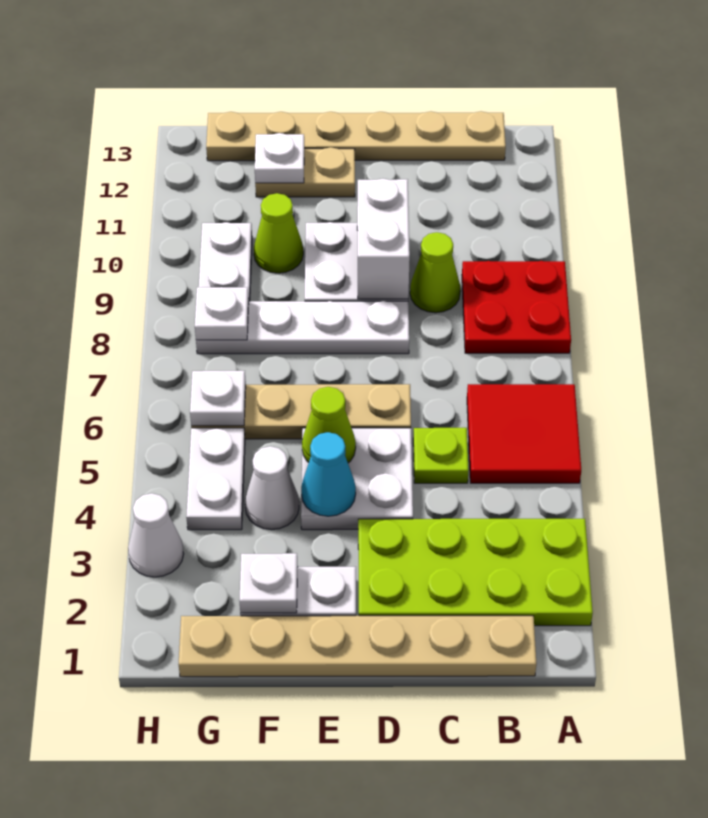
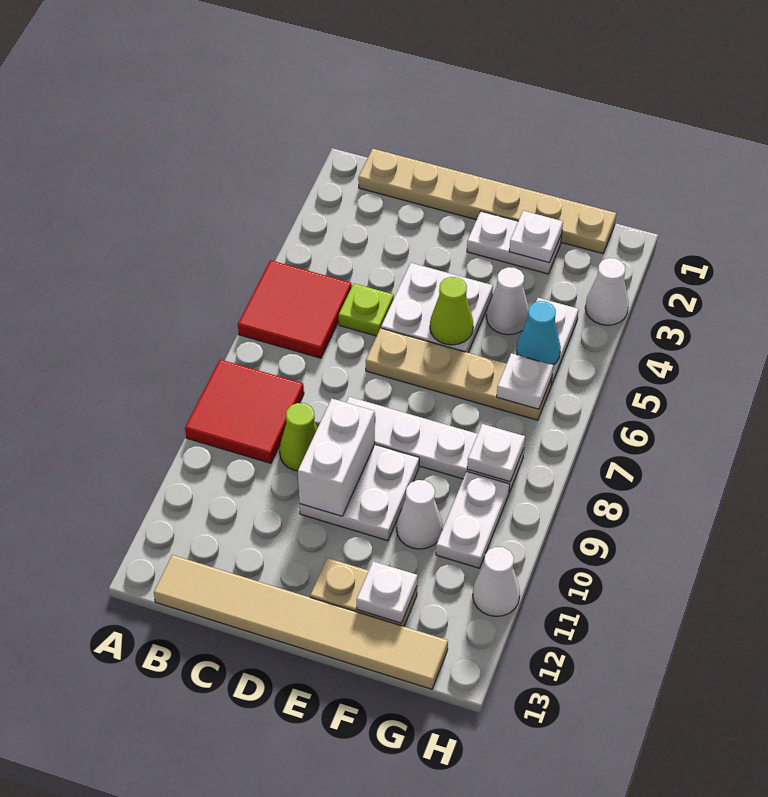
lime plate A2:D3 level 1 -> none
red plate A8:B9 level 1 -> red tile A8:B9 level 1
tan plate B13:G13 level 1 -> tan tile B13:G13 level 1
cyan cone E4 level 2 -> cyan cone G5 level 2
lime cone F10 level 1 -> white cone F10 level 1
none -> white cone H11 level 1

